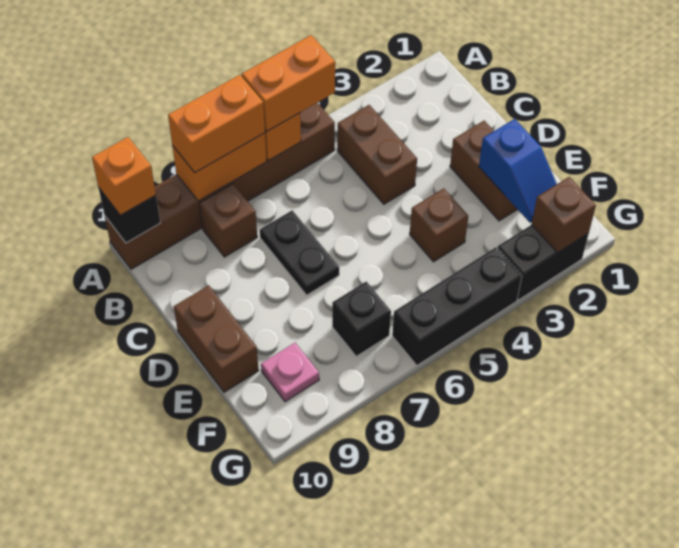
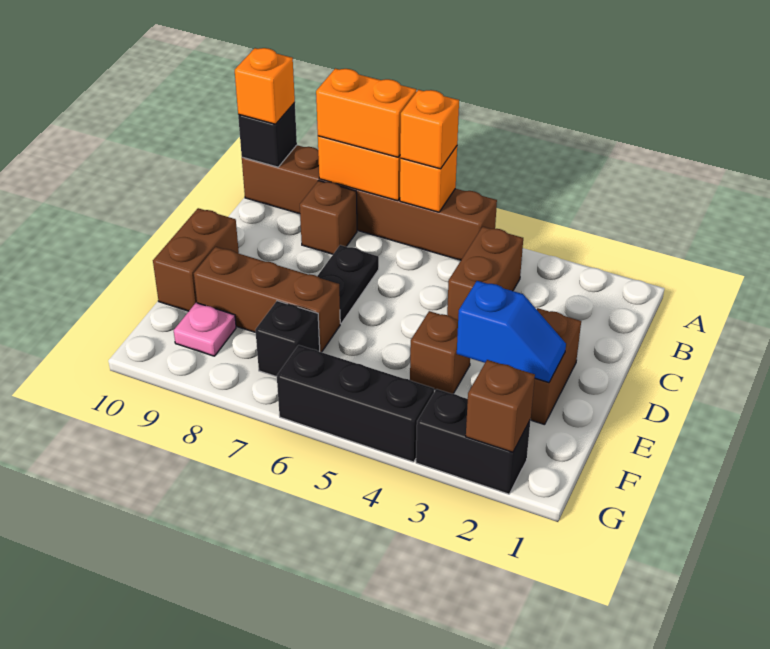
orange brick A5:A6 level 3 -> orange brick A6 level 3
blue slope E2:F2 level 2 top E -> blue slope E2:E3 level 2 top 3
none -> brown brick E7:E9 level 1

